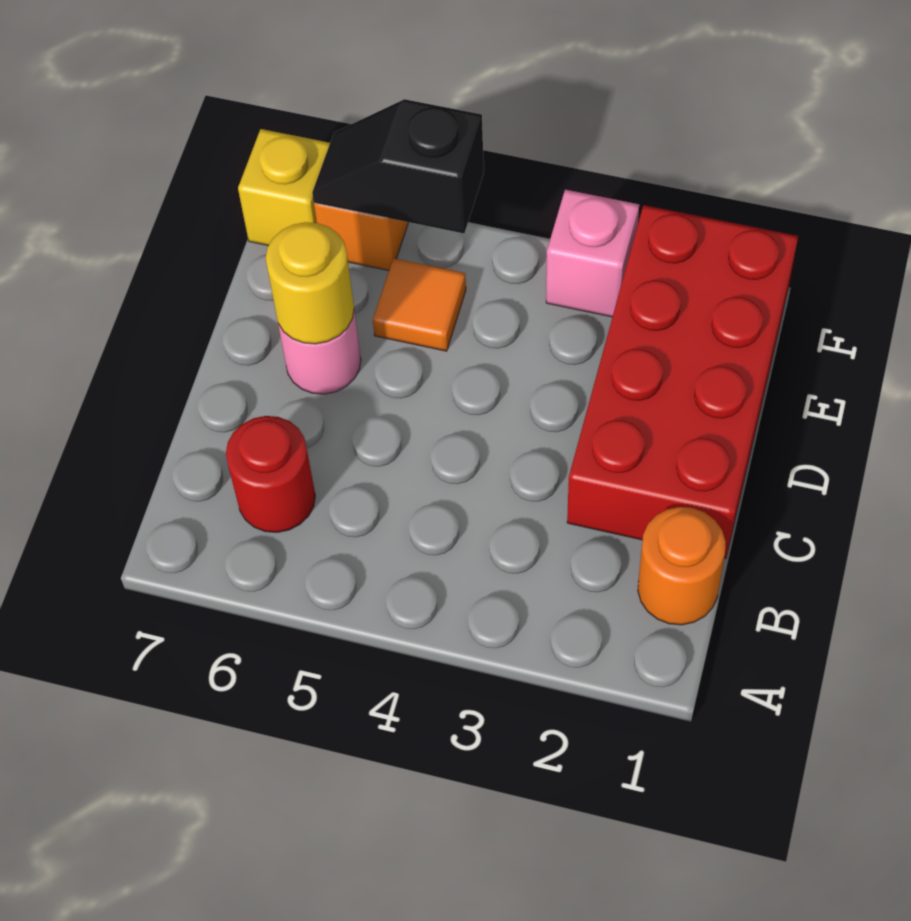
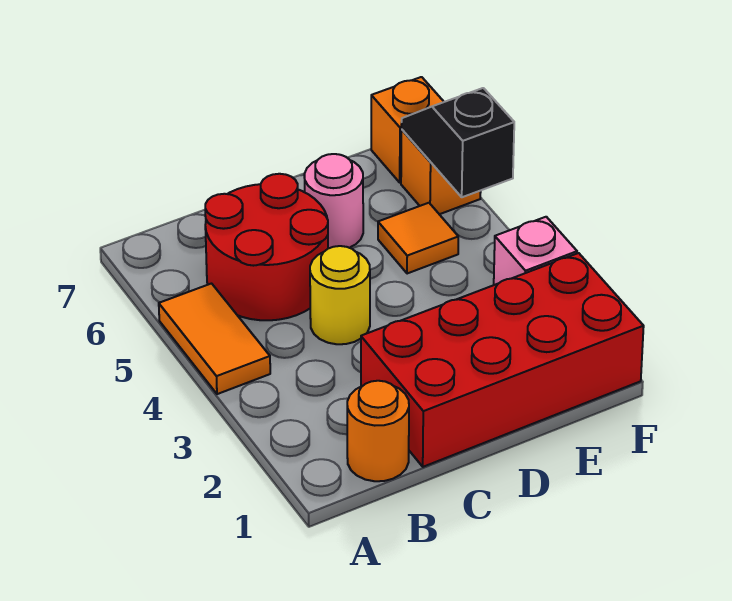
none -> orange tile A4:A5 level 1
red round brick B6 level 1 -> red round brick B5:C6 level 1
yellow round brick D6 level 2 -> yellow round brick C4 level 1
yellow brick F7 level 1 -> orange brick F7 level 1

